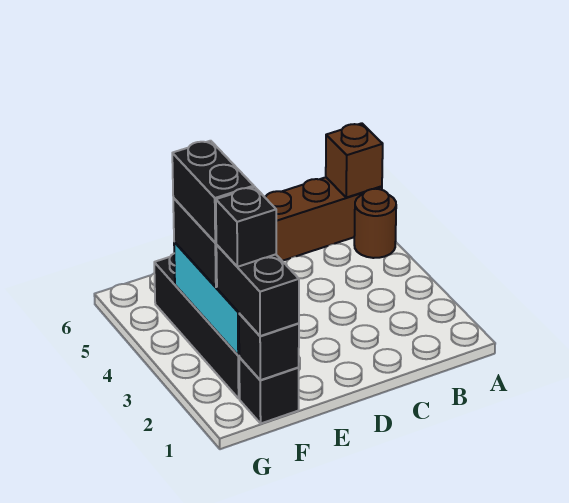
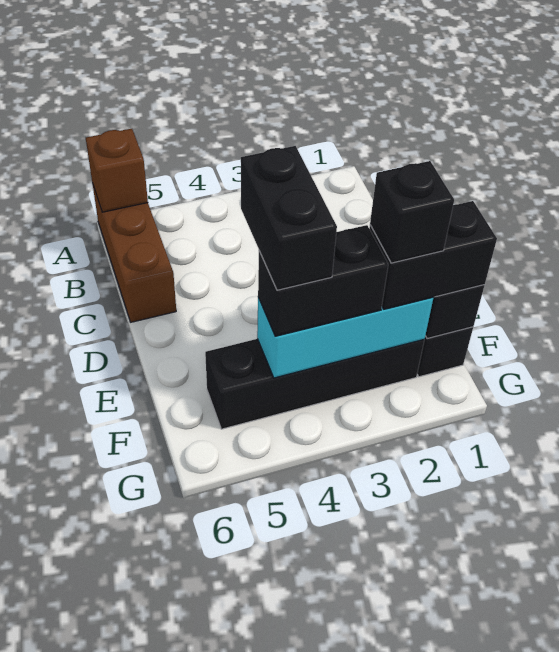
brown round brick A5 level 1 -> none
black brick F3:F4 level 4 -> black brick E4:F4 level 4

